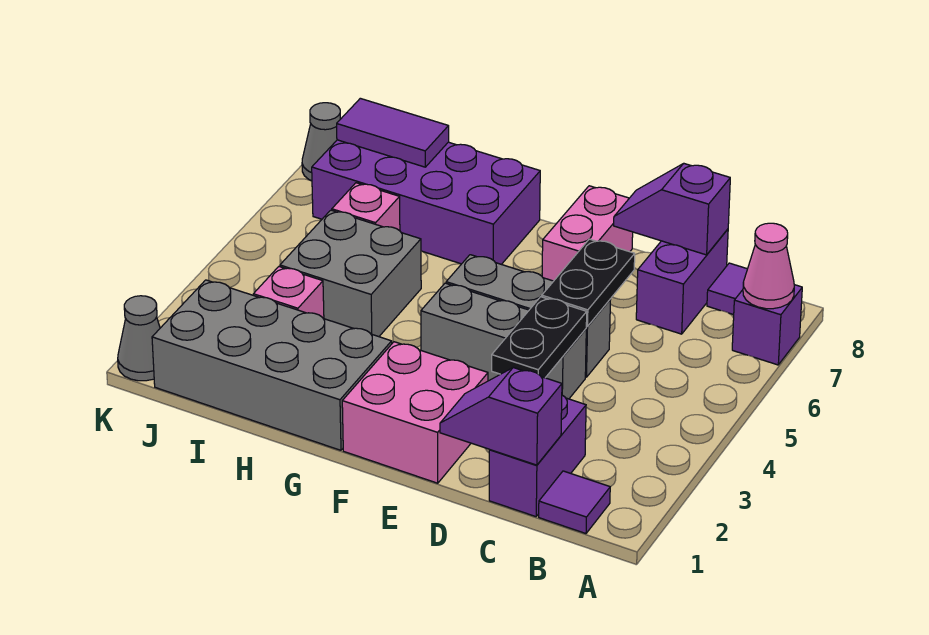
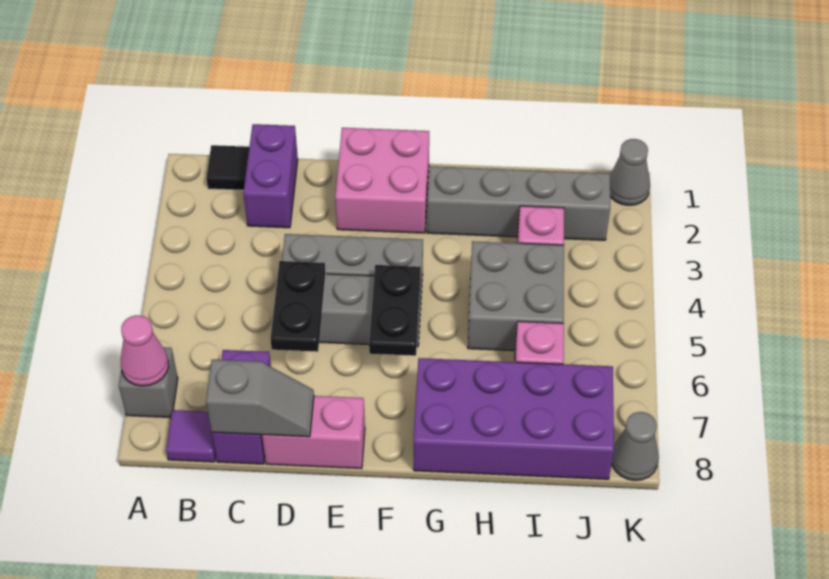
purple brick A7 level 1 -> grey brick A7 level 1
purple tile B1 level 1 -> black tile B1 level 1
purple slope C1:D1 level 2 top C -> none
purple slope C8:D8 level 2 top C -> grey slope C8:D8 level 2 top C
black plate D3:D4 level 2 -> black plate F5:F6 level 2
pink brick E7:E8 level 1 -> pink brick D8:E8 level 1
grey brick G1:J2 level 1 -> grey brick G2:J2 level 1
purple tile I8:J8 level 2 -> none

